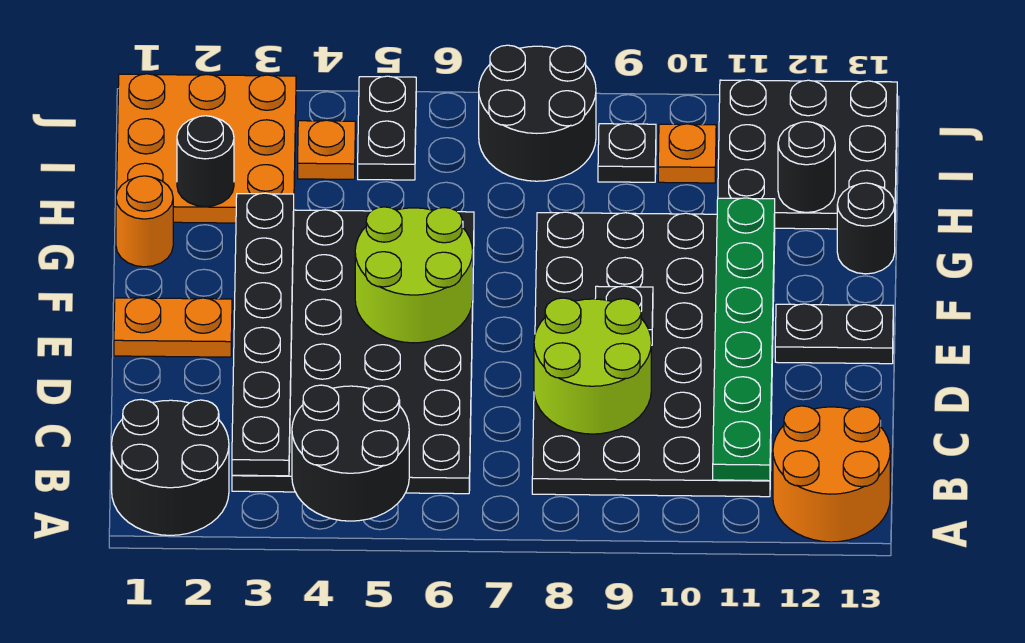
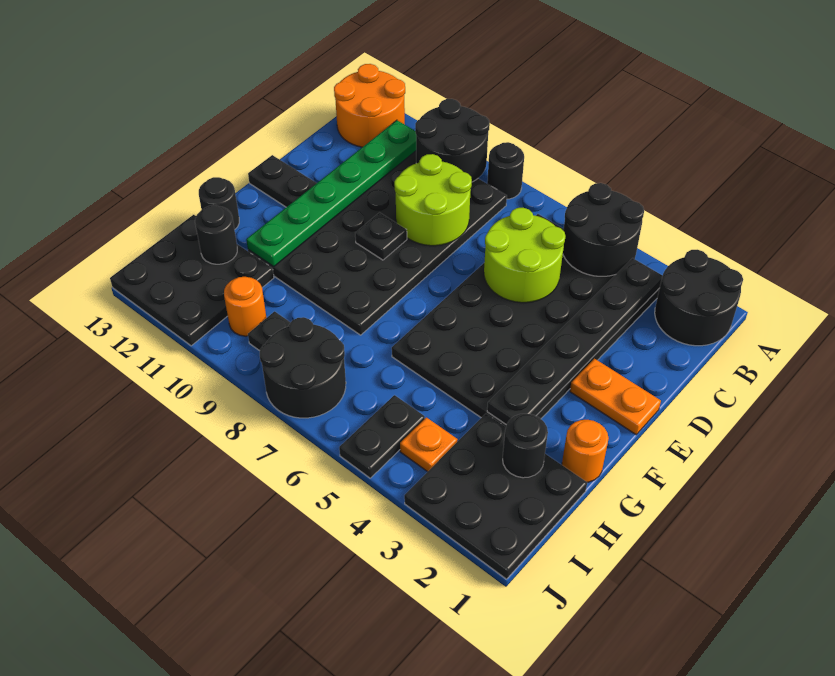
none -> black round brick A8 level 1
none -> black round brick A9:B10 level 2
lime round brick E5:F6 level 2 -> lime round brick C5:D6 level 2
orange plate H1:J3 level 1 -> black plate H1:J3 level 1
orange plate I10 level 1 -> orange round brick I10 level 1

